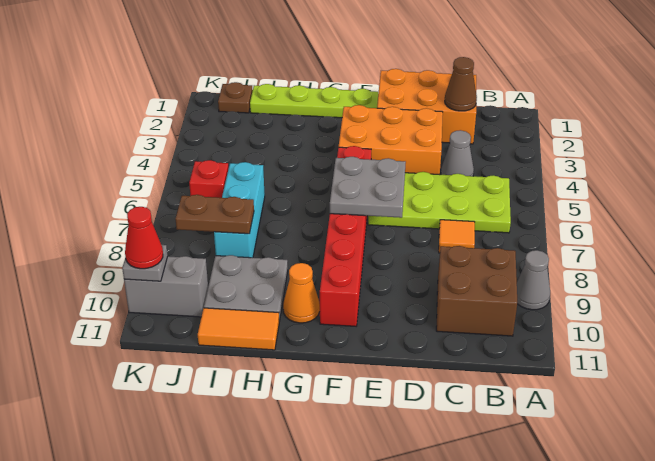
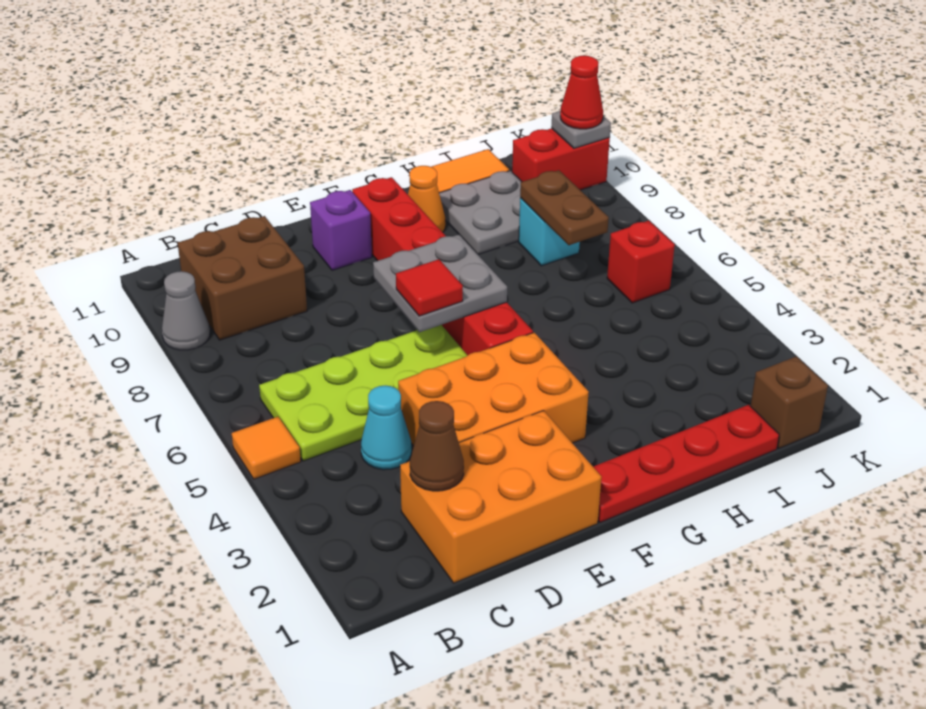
grey cone C4 level 1 -> cyan cone C4 level 1
orange tile C7 level 1 -> orange tile A5 level 1
none -> red tile E6 level 3
none -> purple brick E10 level 1
lime plate F1:I1 level 1 -> red plate F1:I1 level 1
cyan brick I6:I8 level 1 -> cyan brick I8 level 1
brown plate I8:J8 level 2 -> brown plate I7:I8 level 2
brown plate J1 level 1 -> brown brick J1 level 1
grey brick J10:K10 level 1 -> red brick J10:K10 level 1

